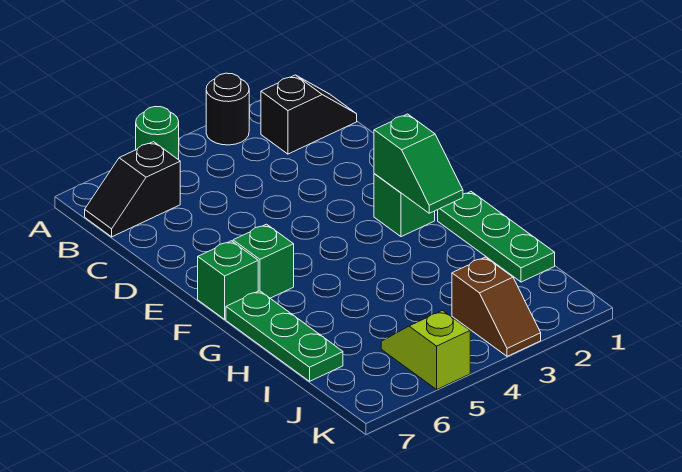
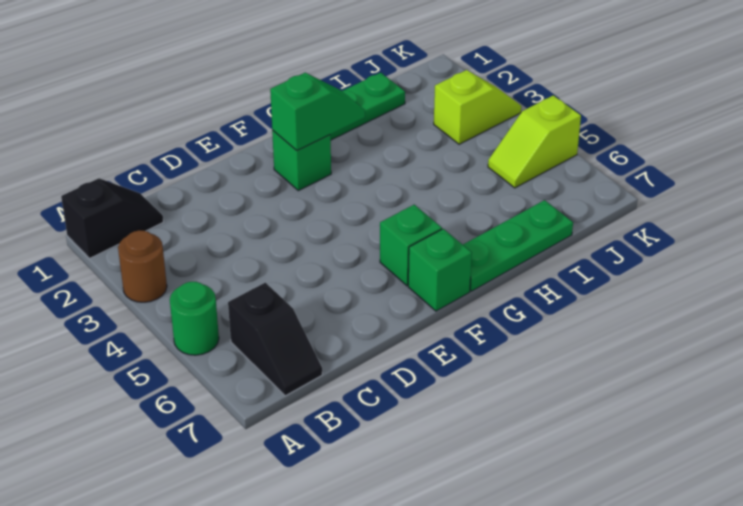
black round brick A3 level 1 -> brown round brick A3 level 1
black slope B1:B2 level 1 top 2 -> black slope A1:B1 level 1 top A
brown slope J3:K3 level 1 top J -> lime slope J3:K3 level 1 top J

